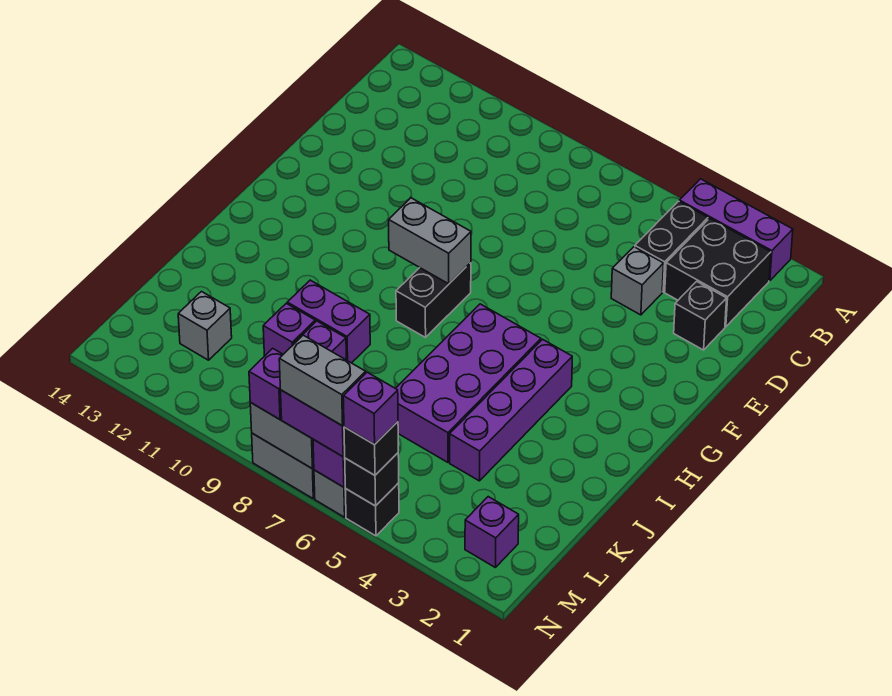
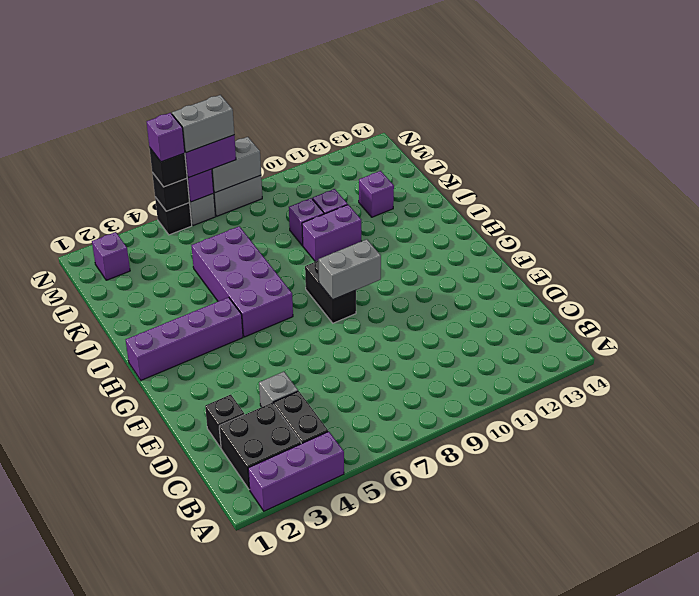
purple brick H4:K4 level 1 -> purple brick H1:H4 level 1
grey brick L12 level 1 -> none
purple brick N8 level 3 -> purple brick K12 level 1

